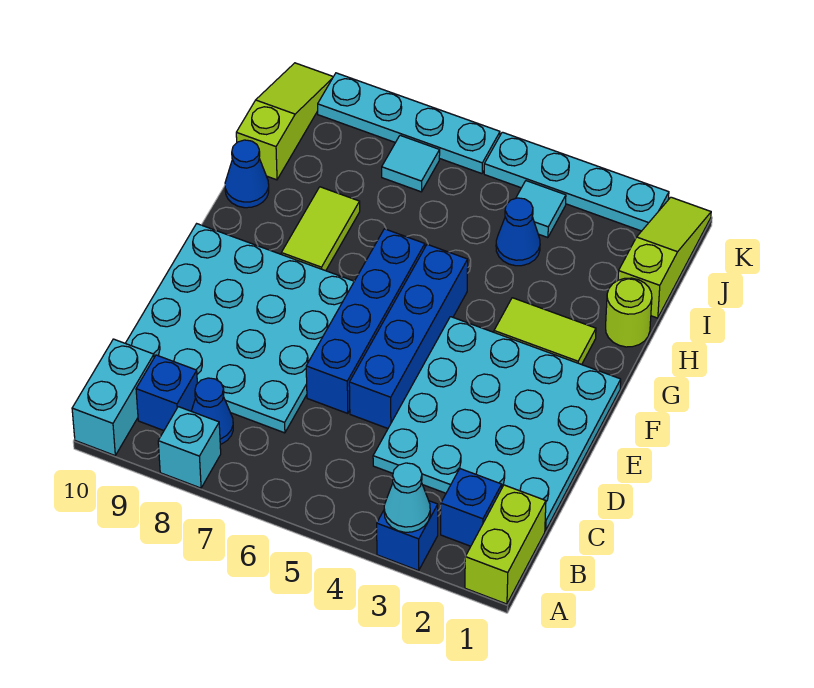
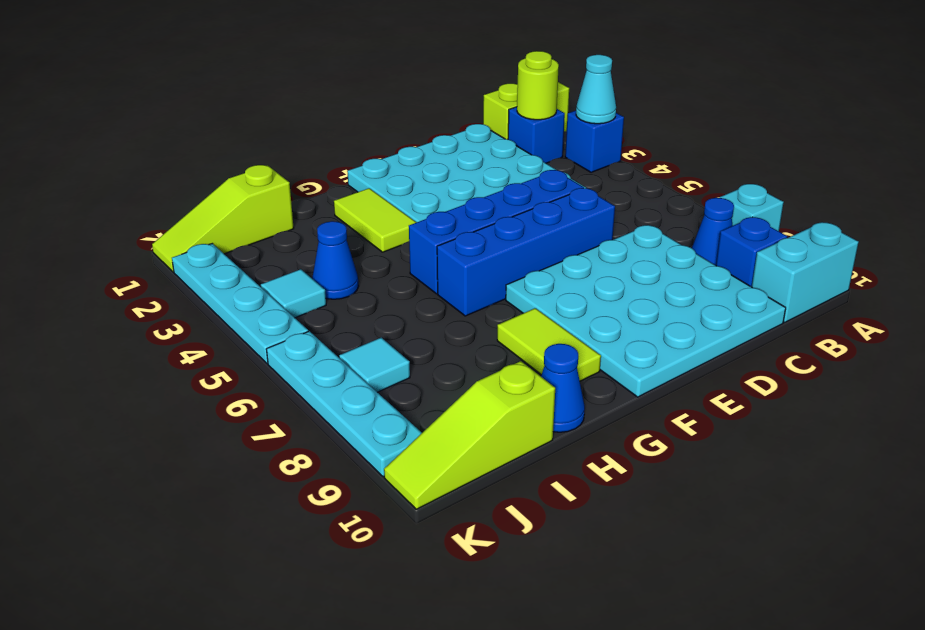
lime tile G8:H8 level 1 -> lime tile G8:G9 level 1
lime round brick H1 level 1 -> lime round brick B2 level 2

